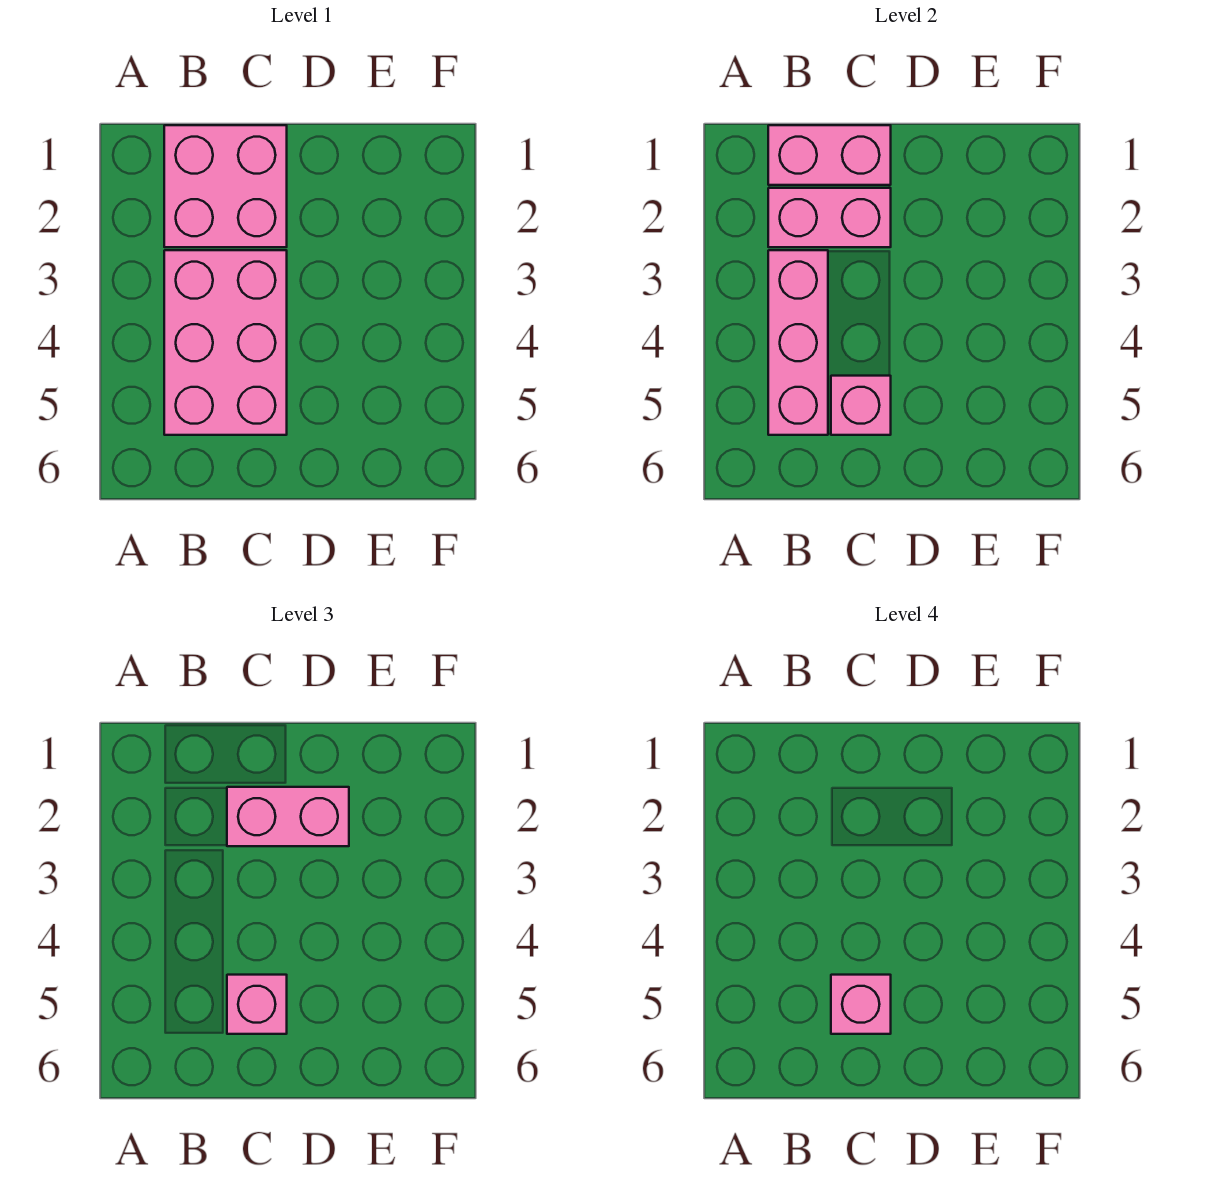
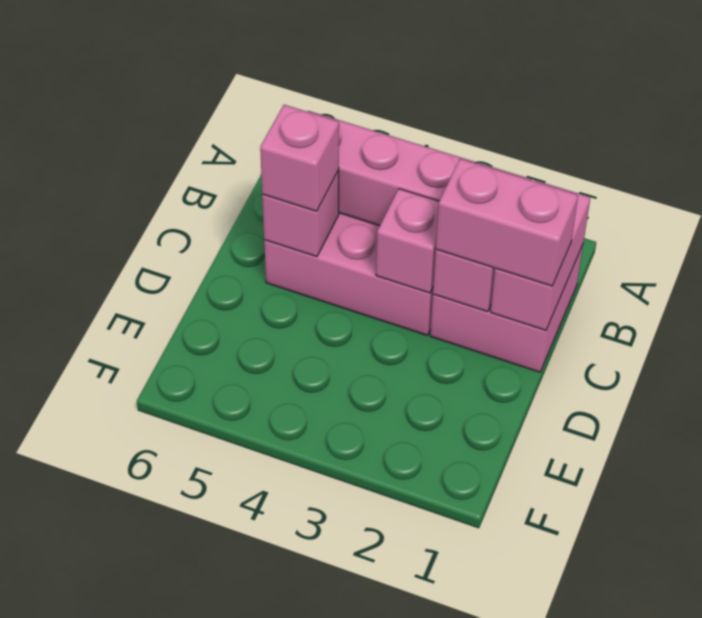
pink brick C2:D2 level 3 -> pink brick C1:C2 level 3
pink brick C5 level 4 -> pink brick C3 level 2

